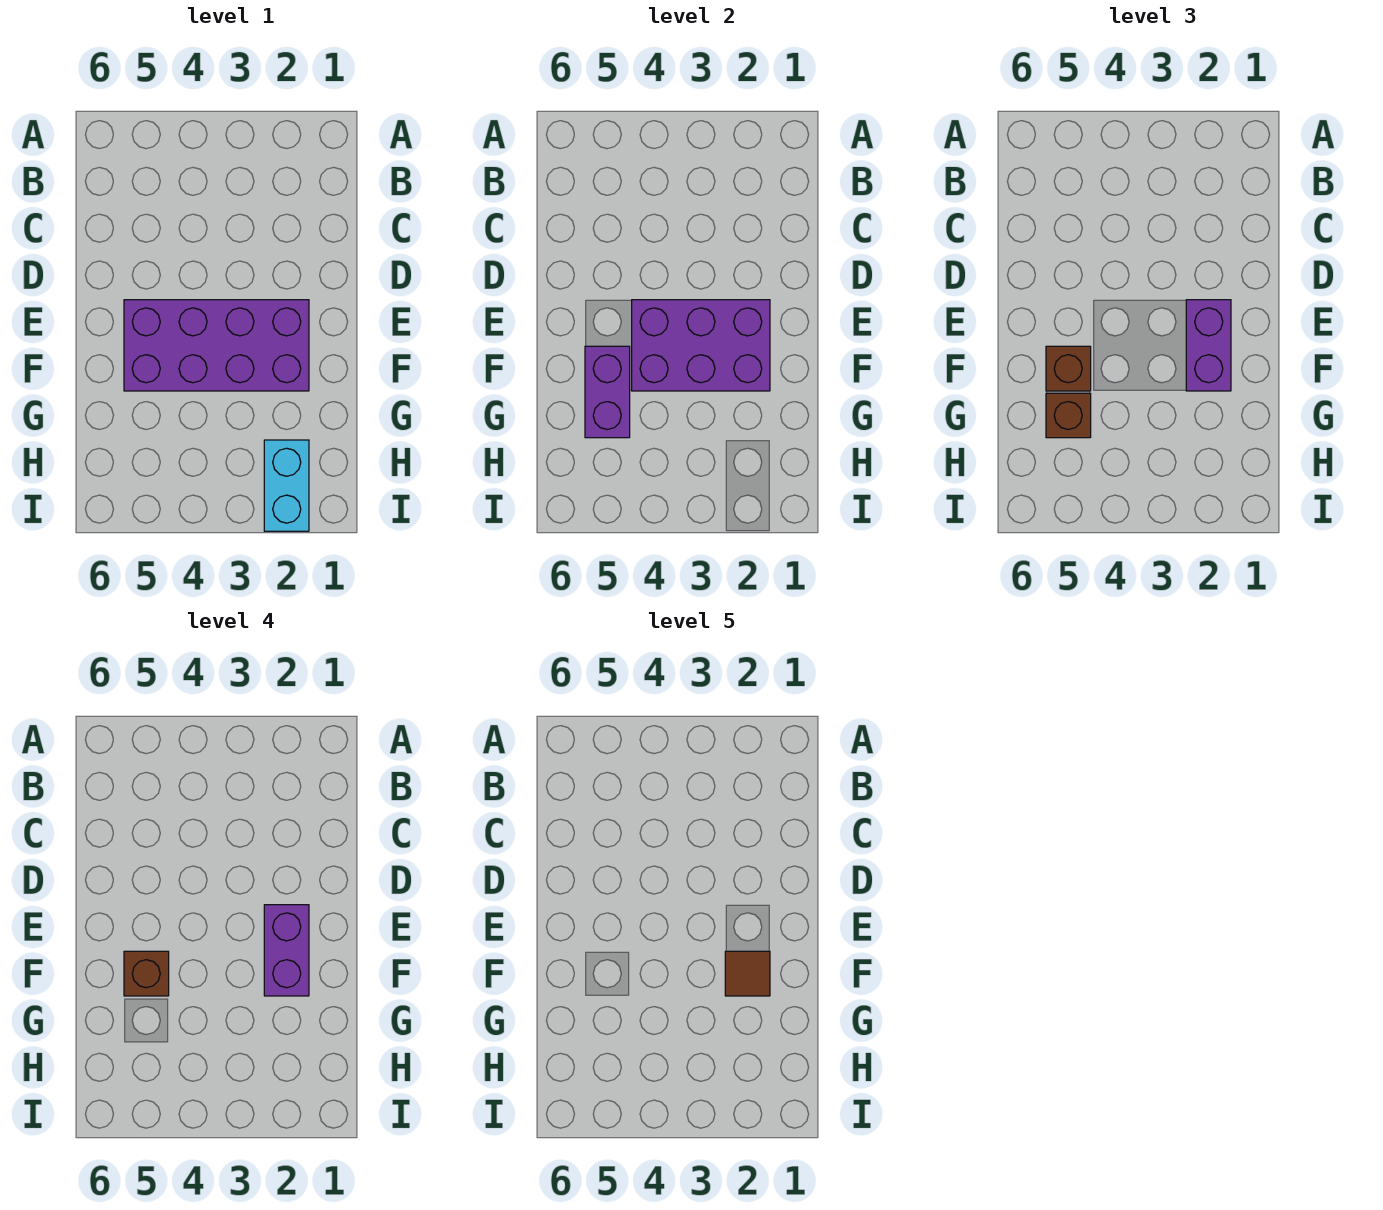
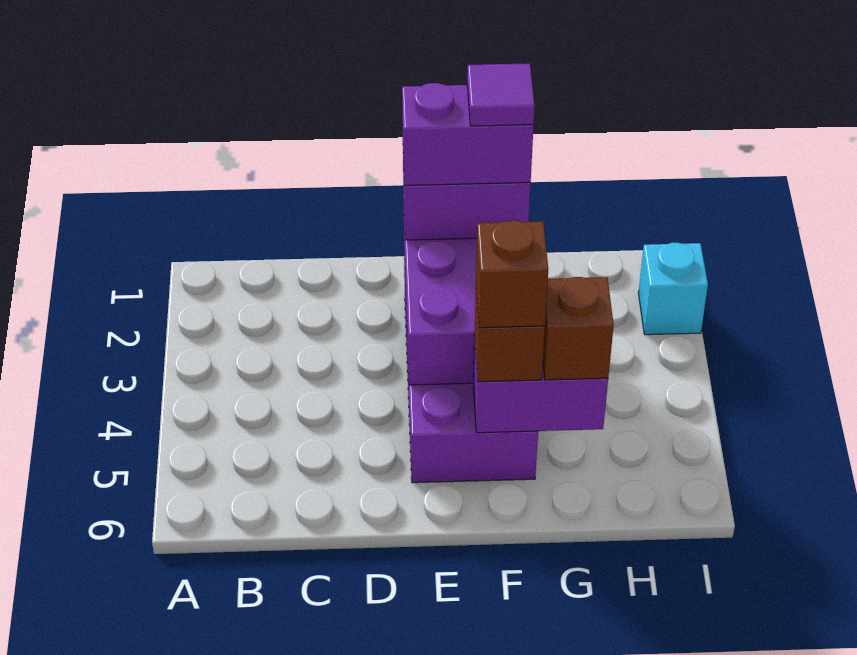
brown tile F2 level 5 -> purple tile F2 level 5
cyan brick H2:I2 level 1 -> cyan brick I2 level 1

